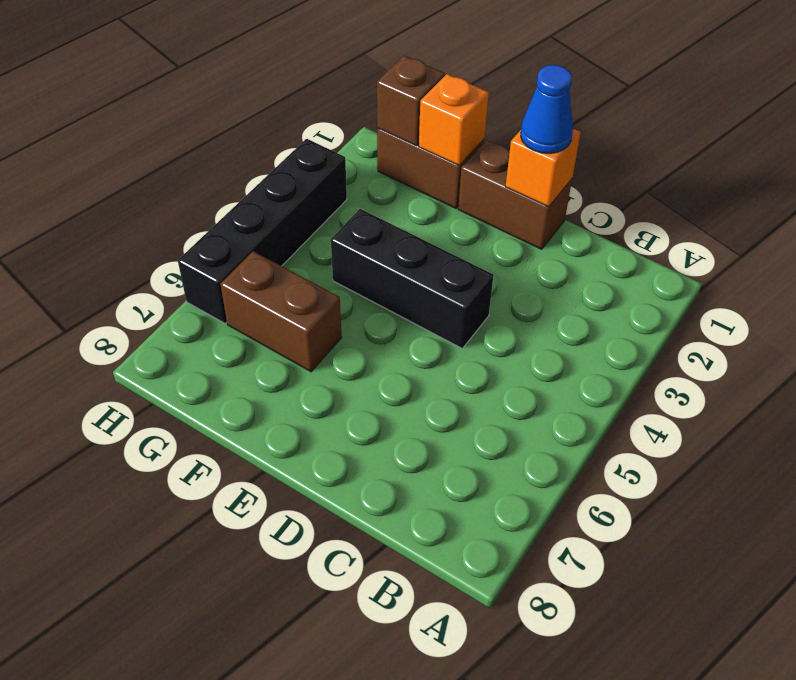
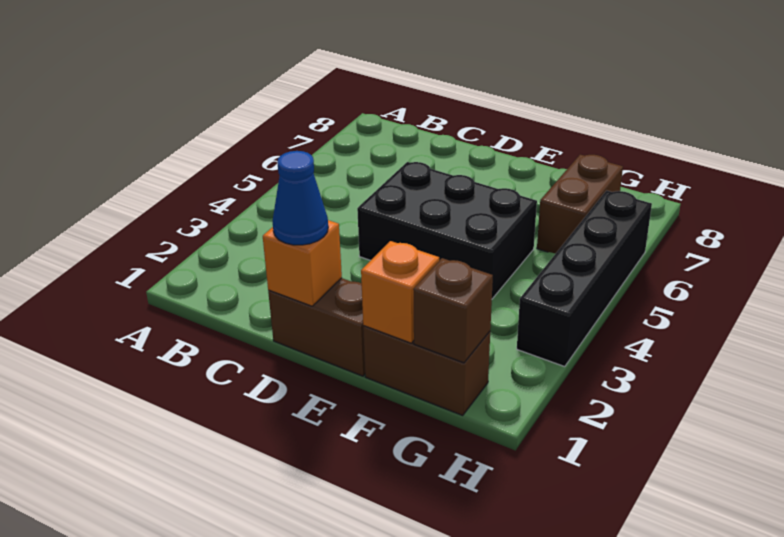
black brick D4:F4 level 1 -> black brick D4:F5 level 1
brown brick F6:G6 level 1 -> brown brick G6:G7 level 1

